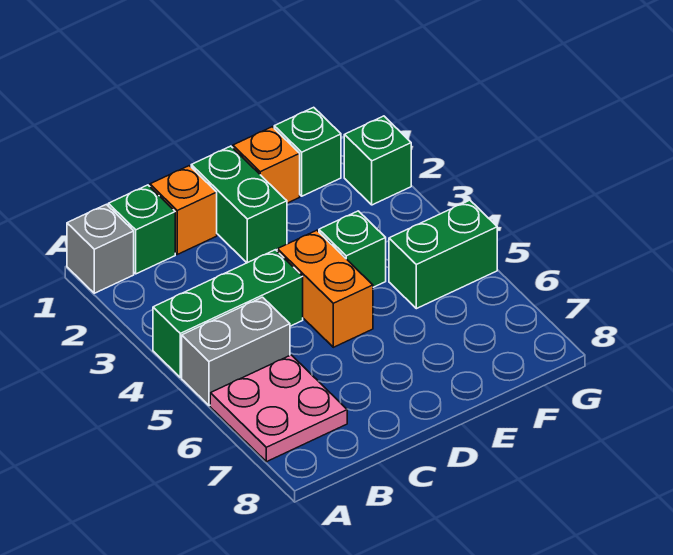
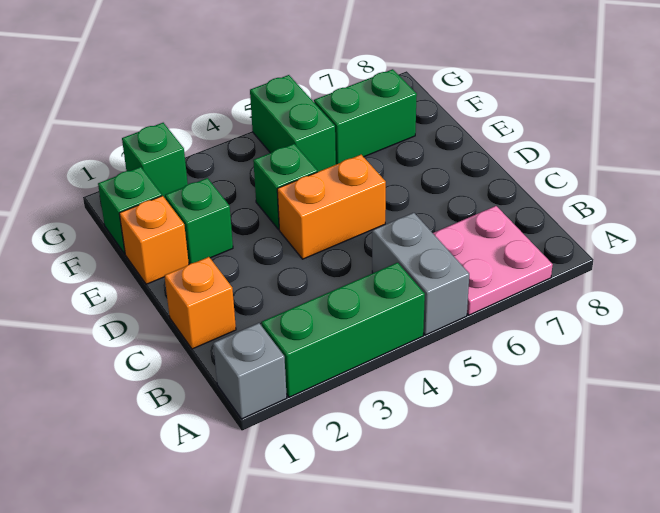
green brick A4:C4 level 1 -> green brick A2:A4 level 1
green brick B1 level 1 -> green brick E2 level 1
green brick D1:D2 level 1 -> green brick F6:F7 level 1

